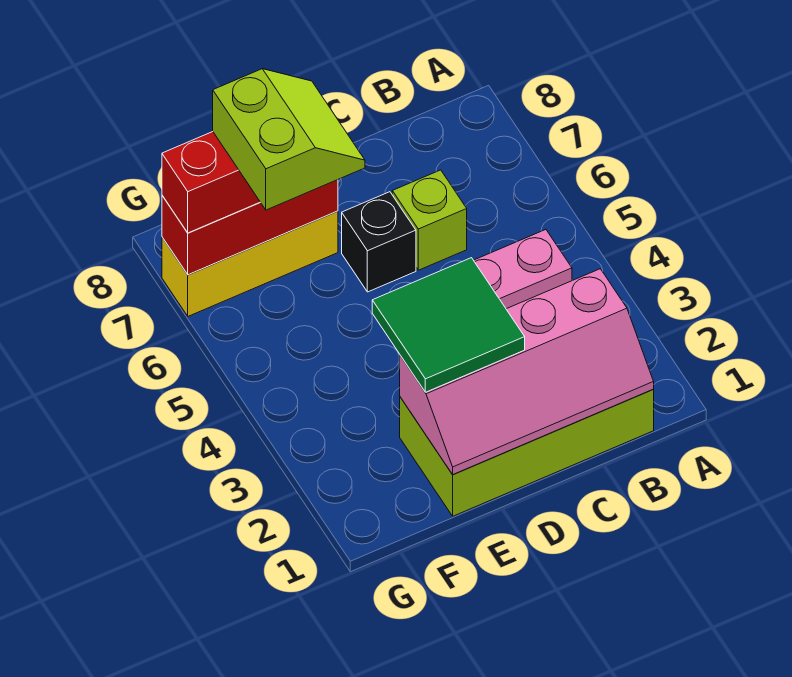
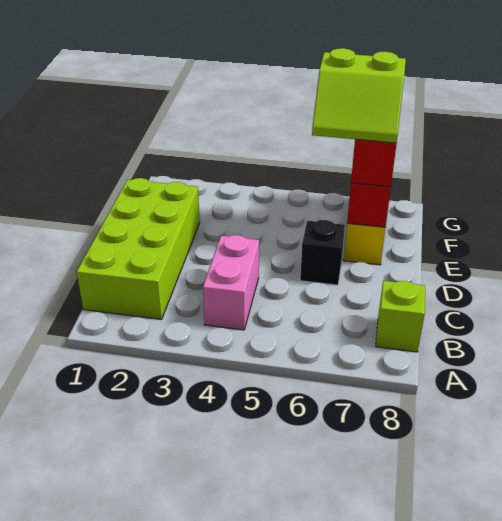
pink slope B1:E2 level 2 top 2 -> none
lime brick C6 level 1 -> lime brick B8 level 1
green tile D2:E3 level 3 -> none

